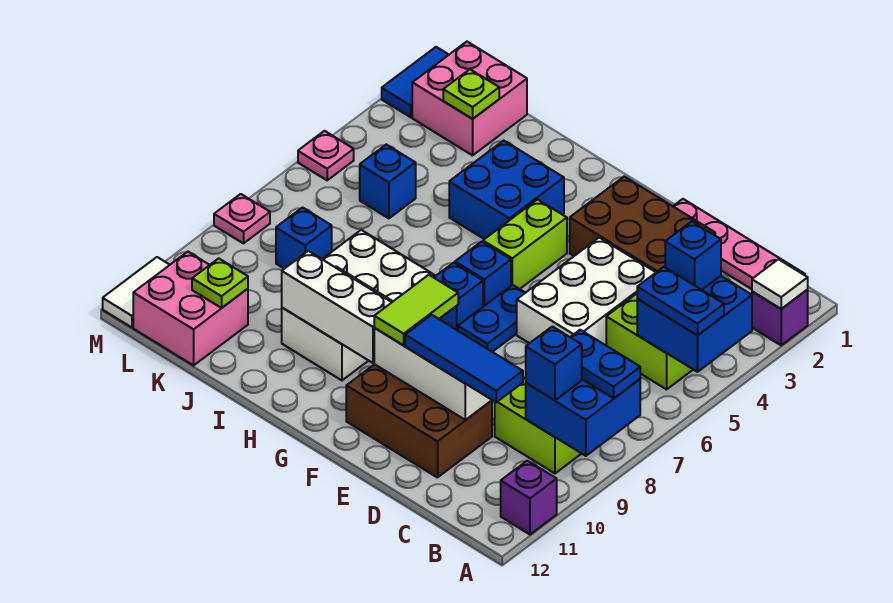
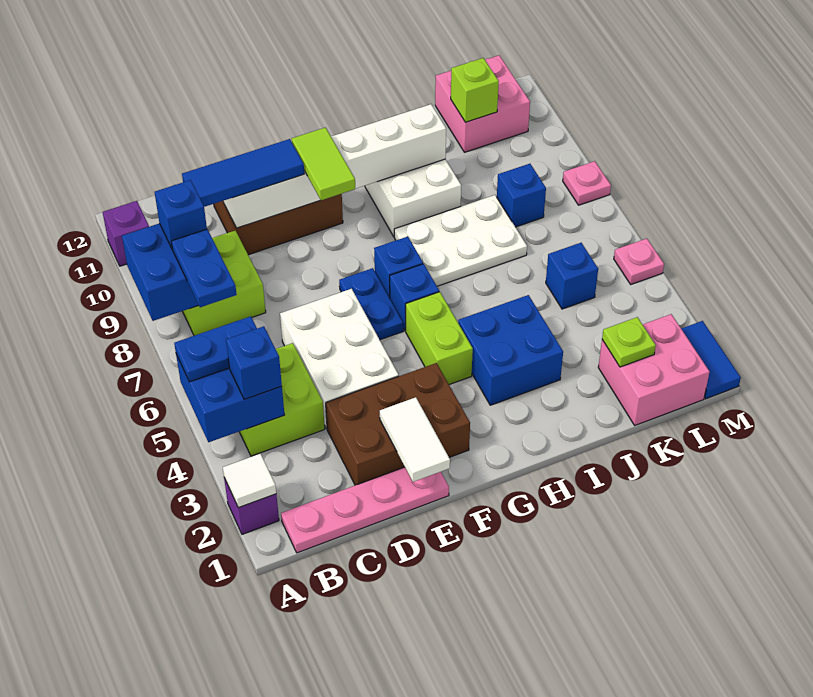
blue plate A8:B8 level 3 -> blue plate B7:B8 level 3
lime plate K11 level 2 -> lime brick K11 level 2
white tile M11:M12 level 1 -> white tile E1:E2 level 2

